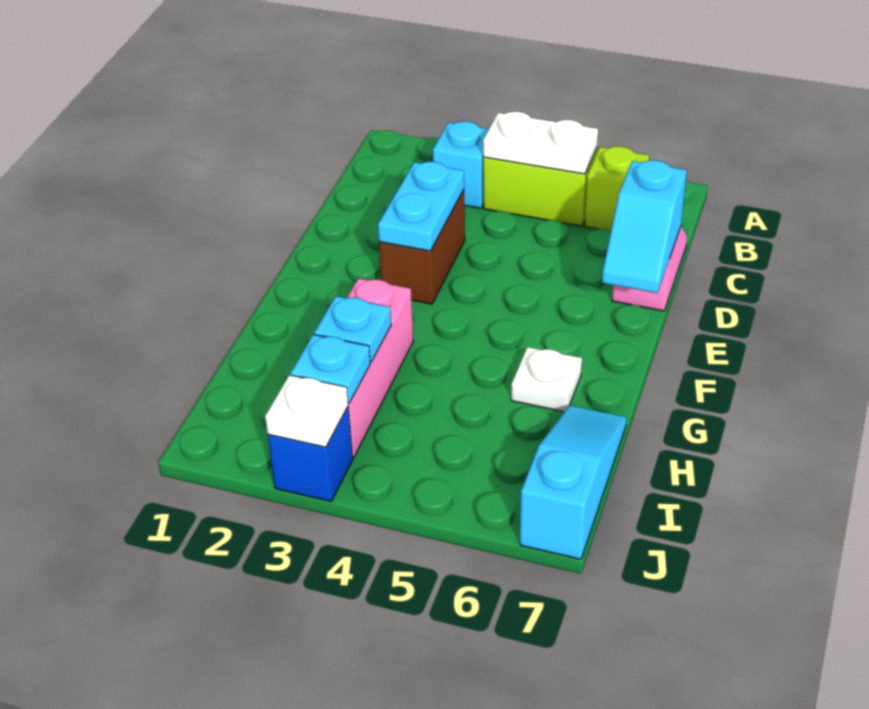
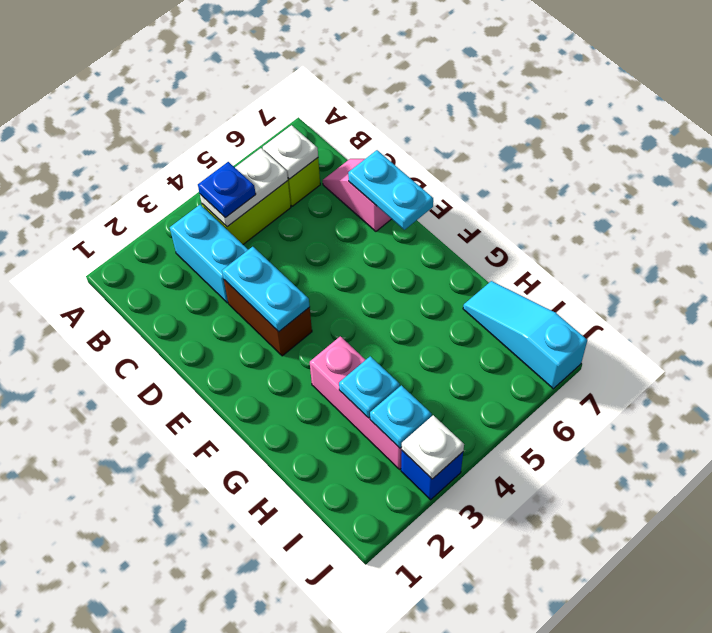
cyan brick B3 level 1 -> cyan brick B3:C3 level 1
none -> blue plate B4 level 3
cyan slope D7:E7 level 2 top D -> cyan plate D7:E7 level 2
white plate G6 level 1 -> white plate B6 level 2

